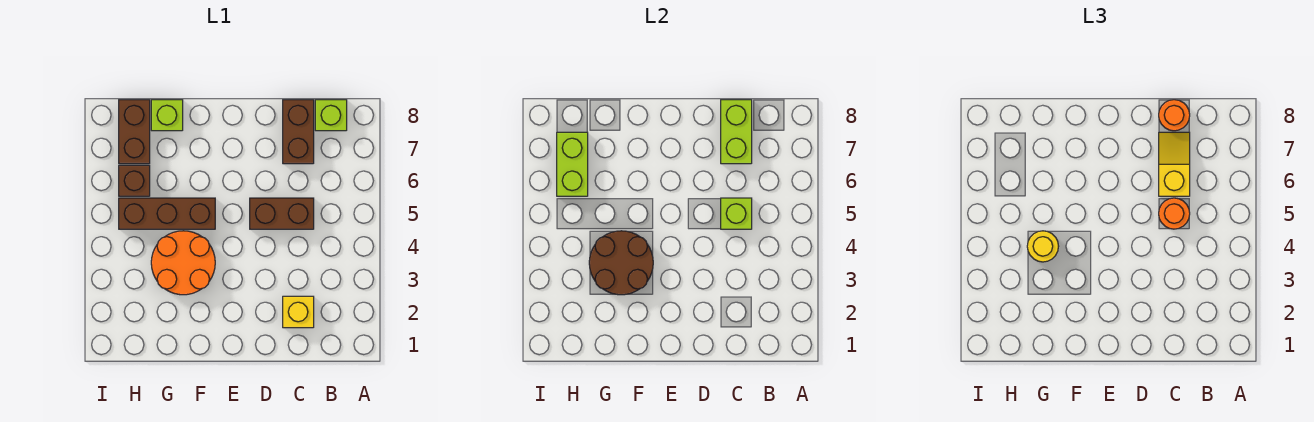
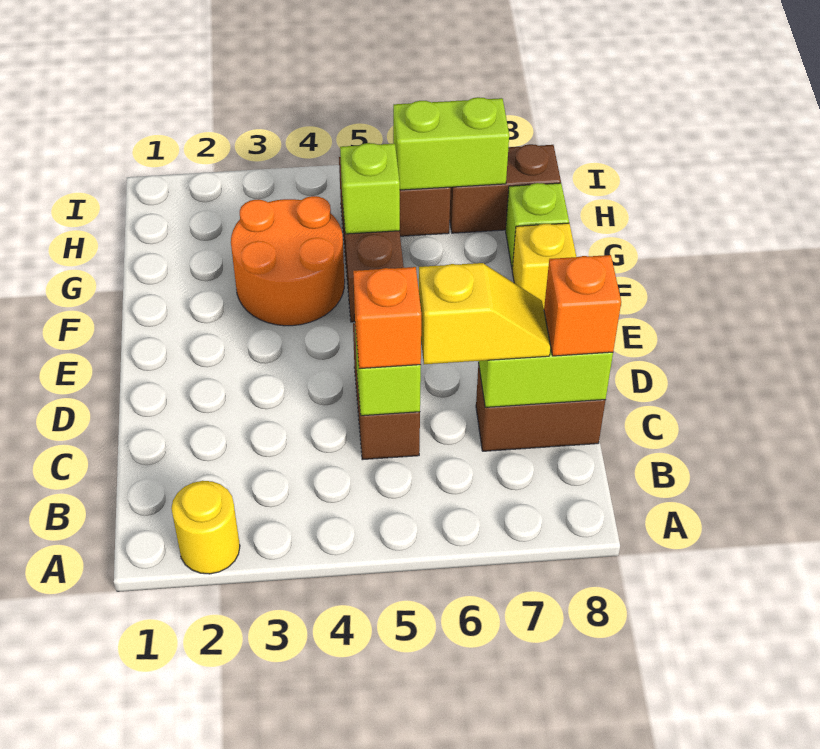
lime brick B8 level 1 -> lime brick G5 level 2
yellow brick C2 level 1 -> yellow brick F8 level 1
orange round brick C5 level 3 -> orange brick C5 level 3
orange round brick C8 level 3 -> orange brick C8 level 3
brown round brick F3:G4 level 2 -> none
yellow round brick G4 level 3 -> yellow round brick A2 level 1

